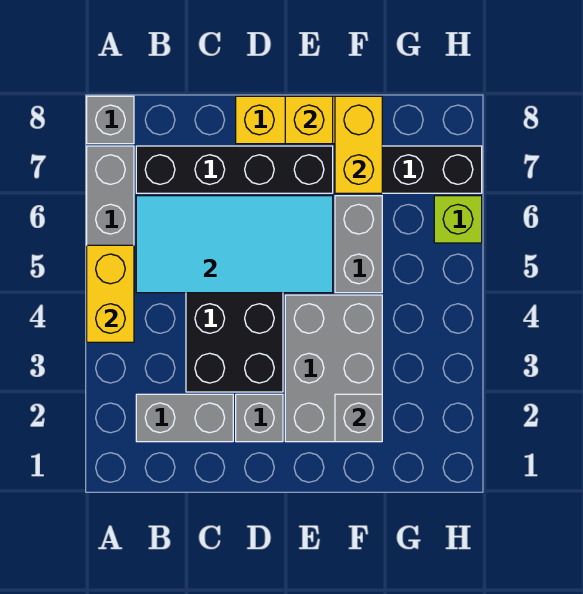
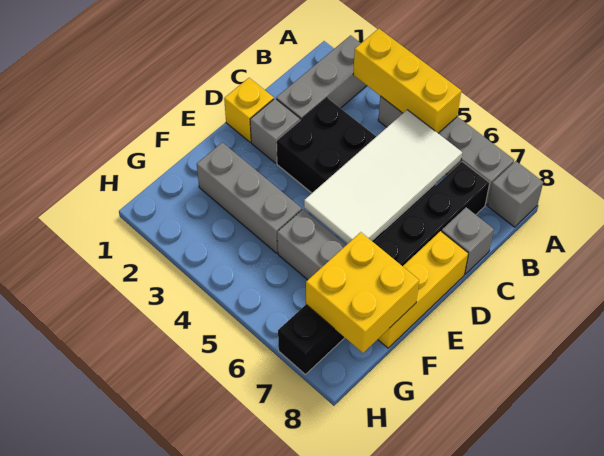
yellow brick A4:A5 level 2 -> yellow brick A3:A5 level 2
grey brick B2:C2 level 1 -> grey brick A2:C2 level 1
cyan tile B5:E6 level 2 -> white tile B5:E6 level 2
grey brick E2:F4 level 1 -> grey brick F2:F4 level 1
yellow brick E8 level 2 -> yellow brick D1 level 1
grey brick F2 level 2 -> grey brick C8 level 1
yellow brick F7:F8 level 2 -> yellow brick F7:G8 level 2
lime brick H6 level 1 -> none

